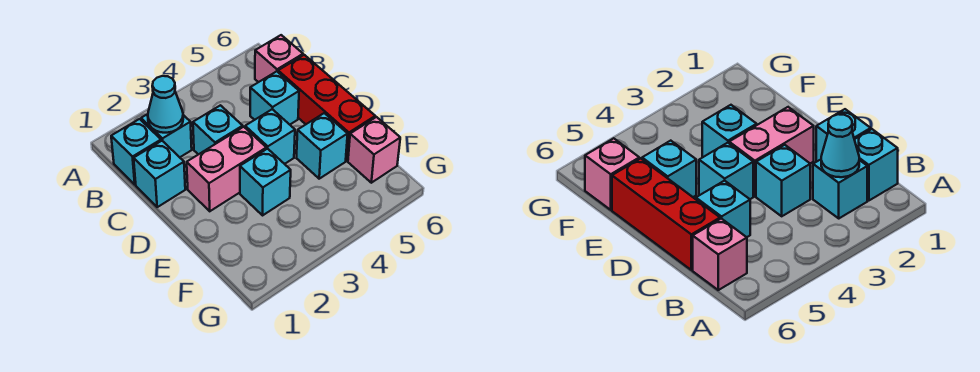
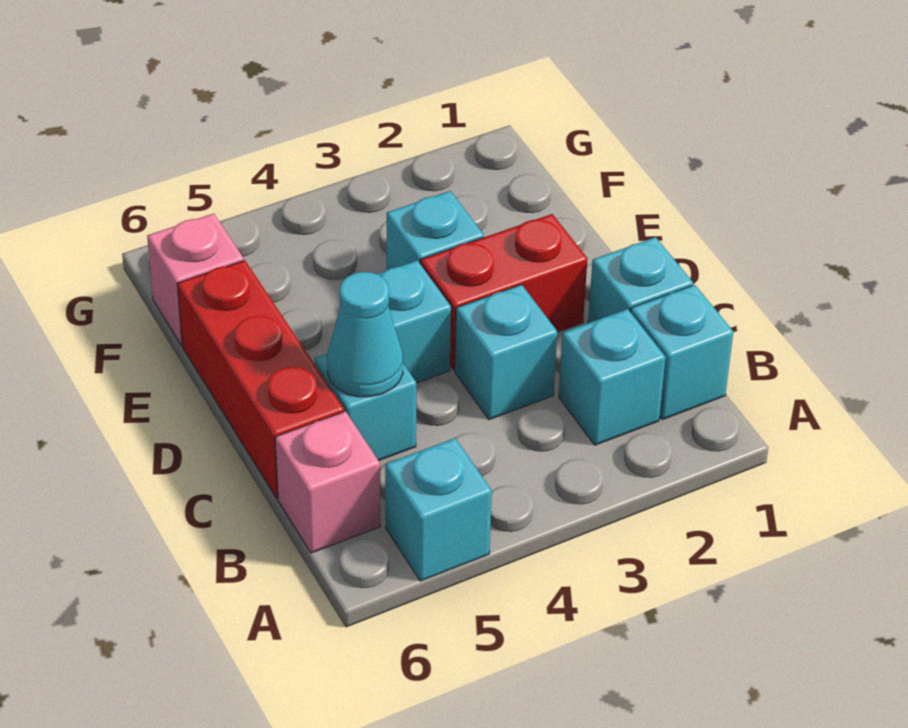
cyan cone B2 level 2 -> cyan cone C5 level 2
pink brick D2:D3 level 1 -> red brick D2:D3 level 1
cyan brick E5 level 1 -> cyan brick A5 level 1

